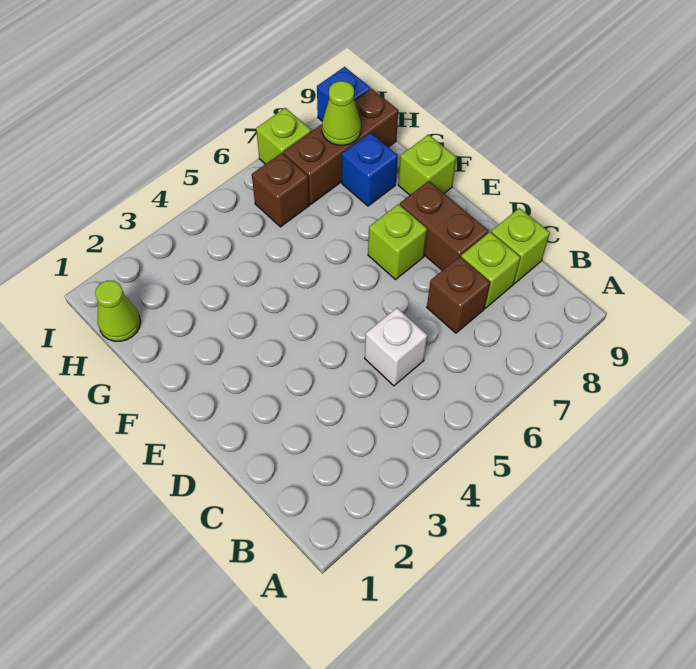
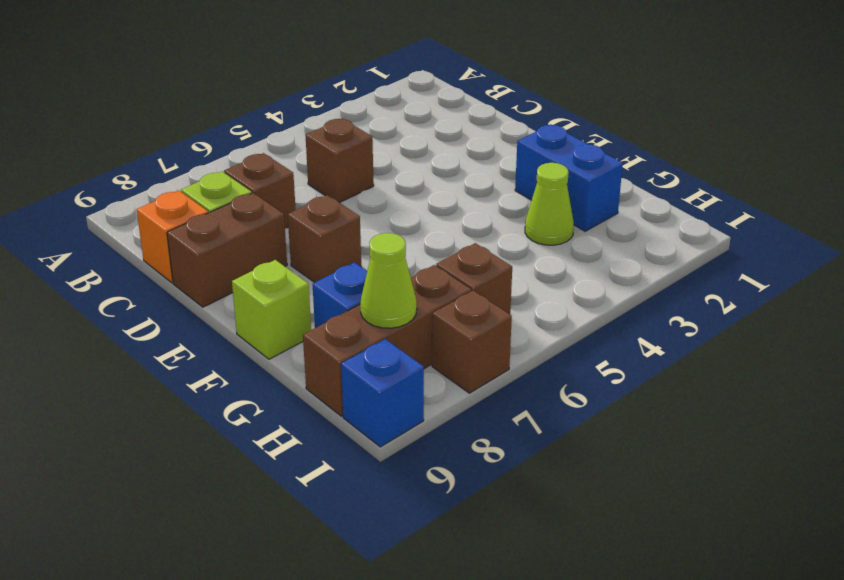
white brick C5 level 1 -> brown brick C5 level 1
lime brick C9 level 1 -> orange brick C9 level 1
brown brick D8:E8 level 1 -> brown brick D8:D9 level 1
lime brick E7 level 1 -> brown brick E7 level 1
none -> blue brick F2:G2 level 1
lime cone H1 level 1 -> lime cone G3 level 1
lime brick I7 level 1 -> brown brick I7 level 1

